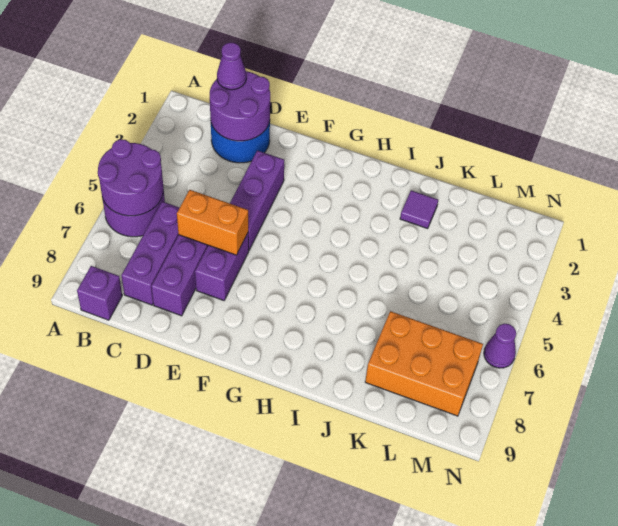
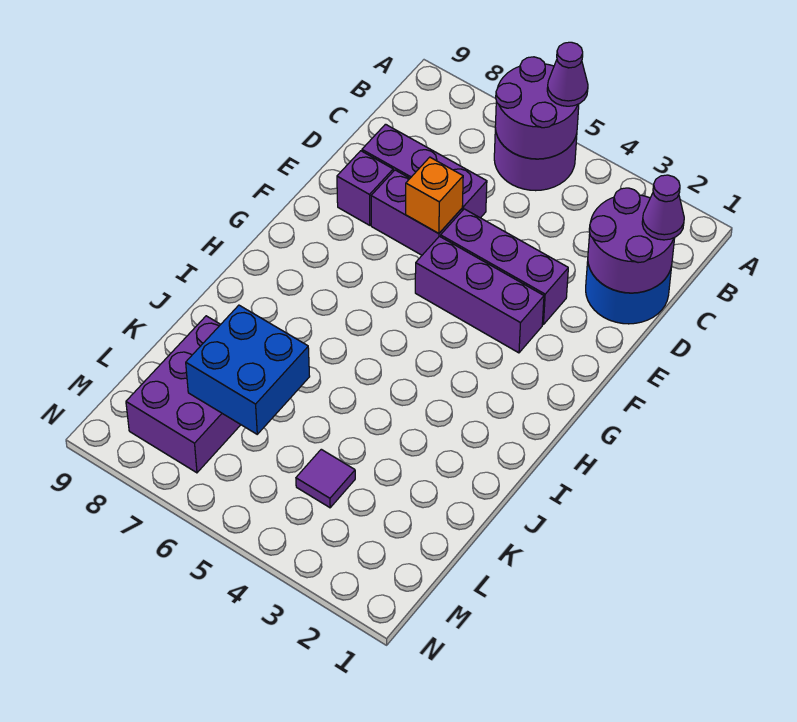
purple brick B9 level 1 -> purple brick E8 level 1
purple brick C6:C8 level 1 -> purple brick F3:F5 level 1
orange brick D6:E6 level 2 -> orange brick E6 level 2
purple tile J2 level 1 -> purple tile L4 level 1
none -> blue brick K6:L7 level 2
orange brick K7:M8 level 1 -> purple brick K7:M8 level 1
purple cone N6 level 1 -> purple cone A5 level 3

